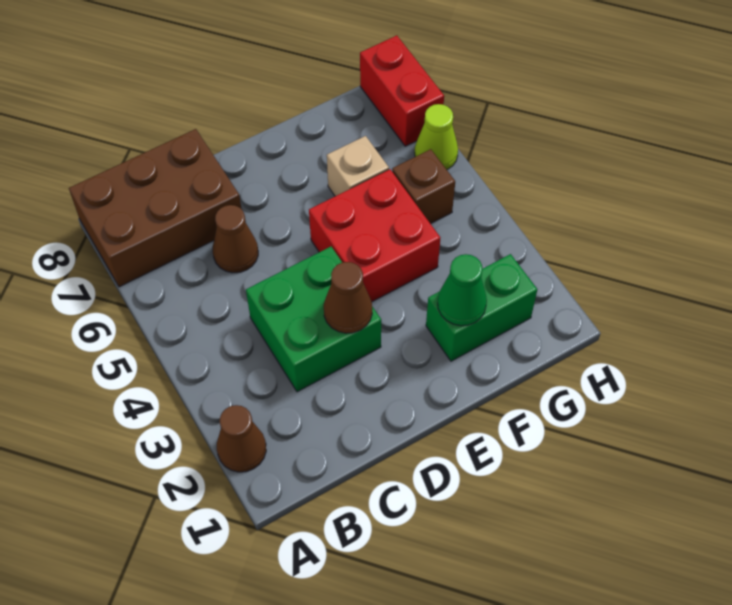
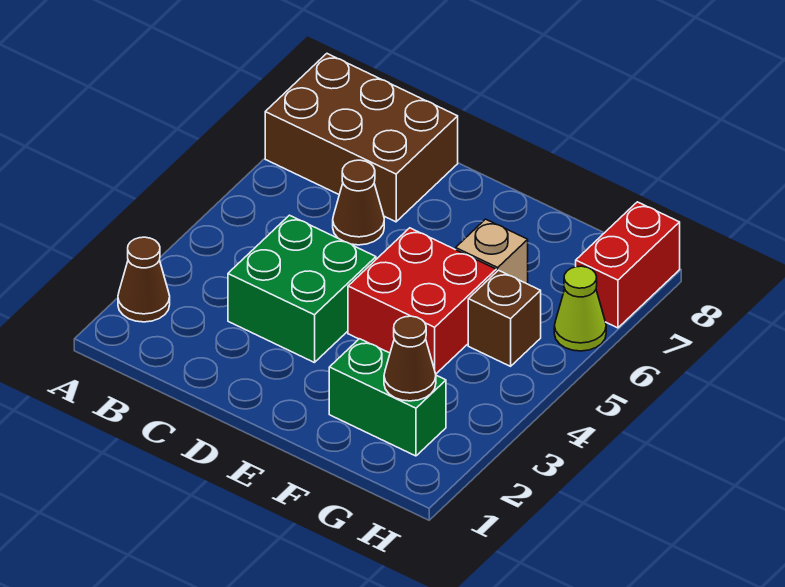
brown cone D3 level 2 -> brown cone G2 level 2
green cone F2 level 2 -> none

